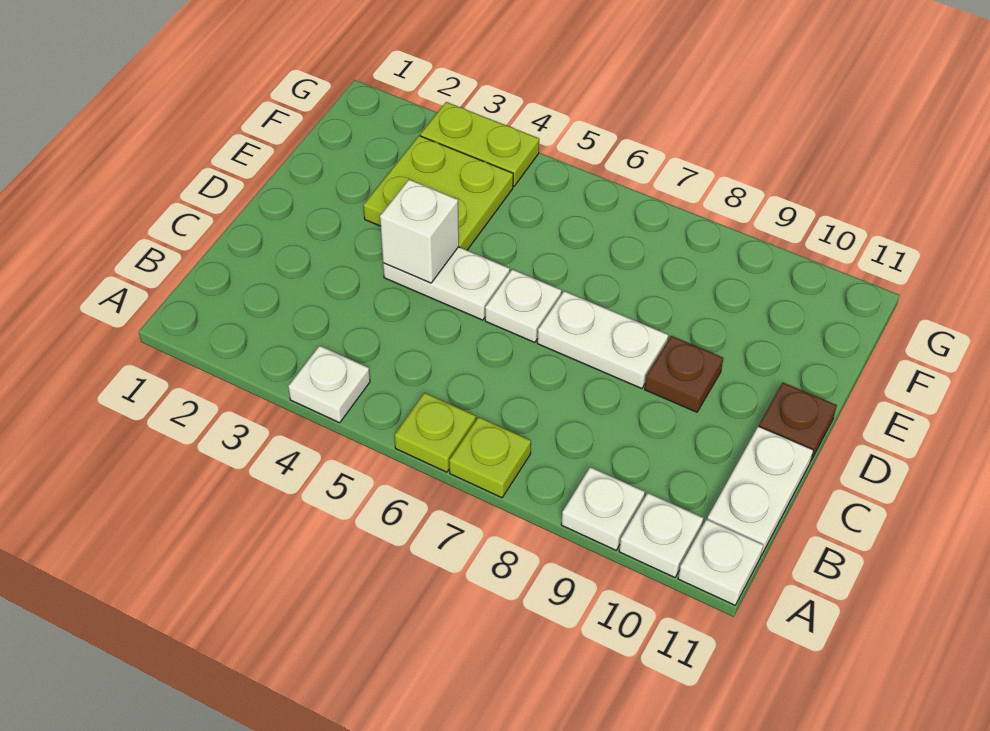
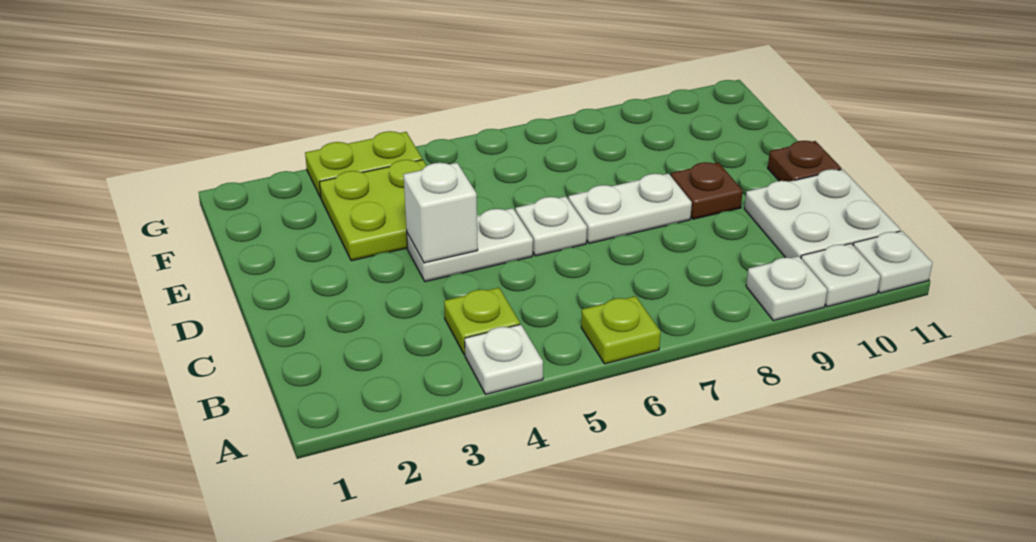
lime plate A7 level 1 -> lime plate B4 level 1
white plate B11:C11 level 1 -> white plate B10:C11 level 1

